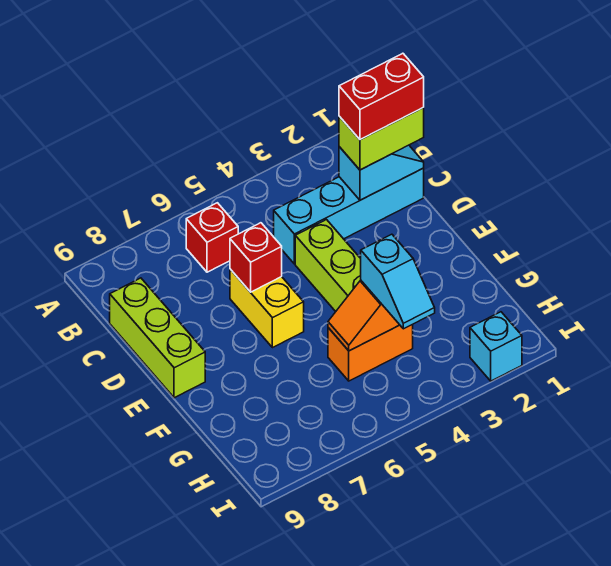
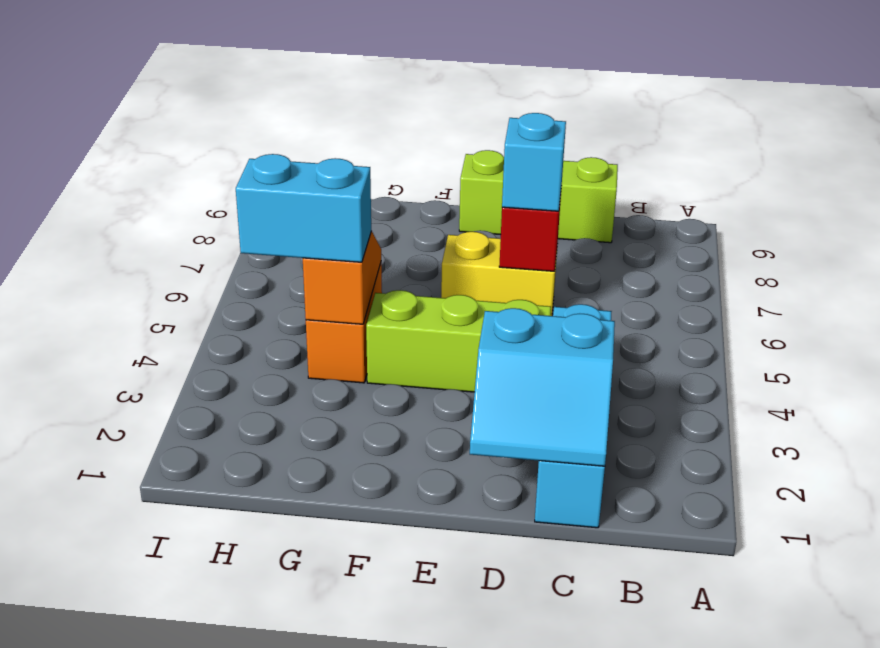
red brick B6 level 1 -> none
cyan slope C1:C2 level 2 top 2 -> cyan slope C1:D2 level 2 top 2
lime brick C1:C2 level 3 -> none
red brick C1:C2 level 4 -> none
cyan slope G4:H4 level 3 top G -> cyan brick G4:H4 level 3
cyan brick I2 level 1 -> cyan brick D6 level 3

